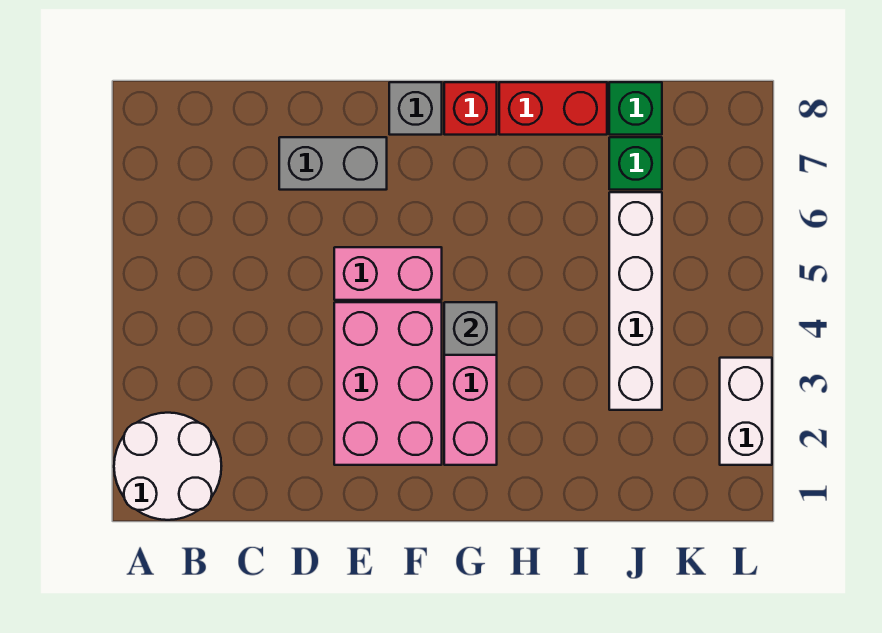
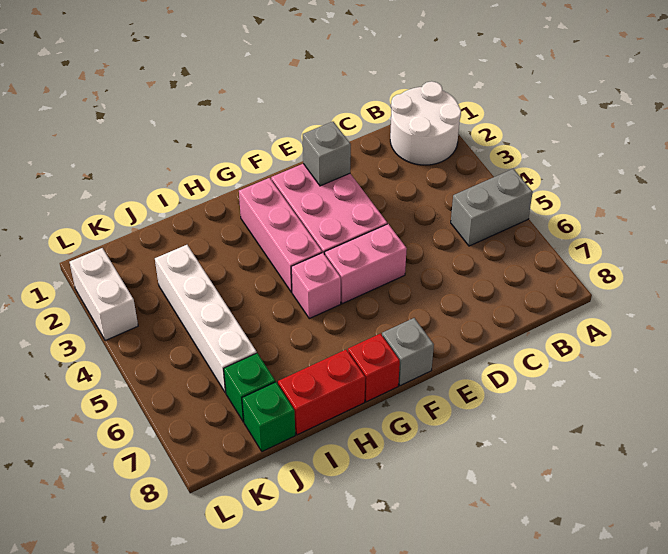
grey brick D7:E7 level 1 -> grey brick A5:B5 level 1
grey brick G4 level 2 -> grey brick E2 level 2
none -> pink brick G5 level 1

